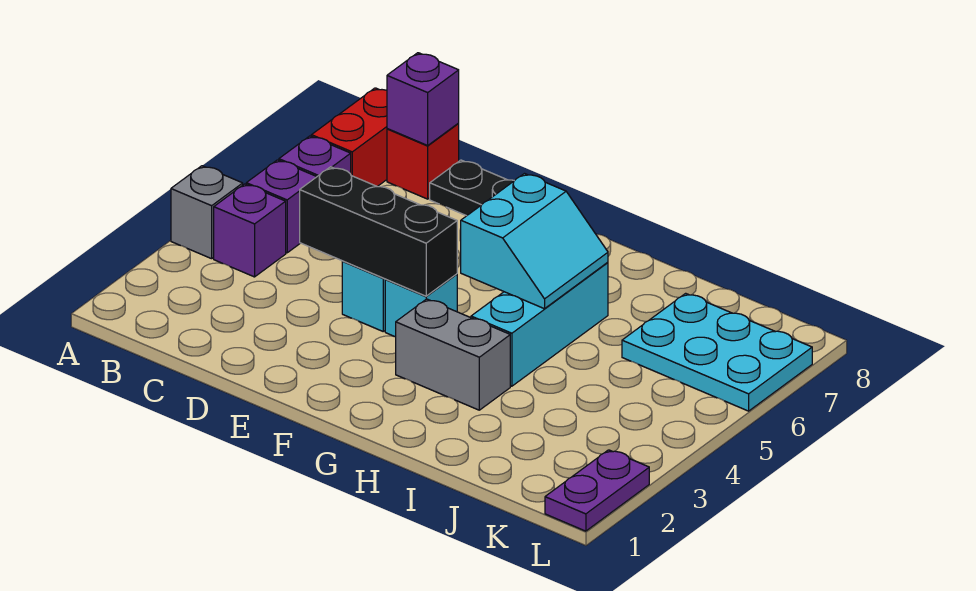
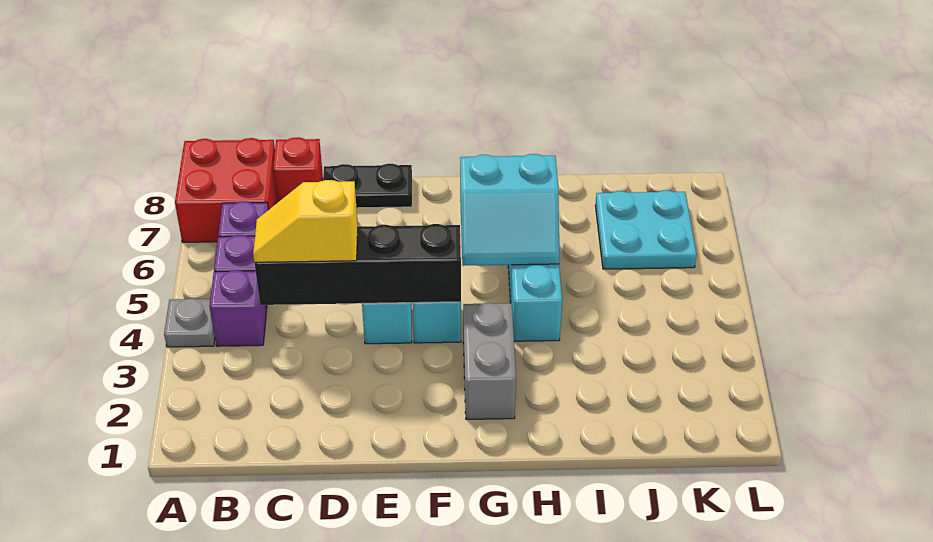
grey brick A4 level 1 -> grey plate A4 level 1
red brick B7:B8 level 1 -> red brick A7:B8 level 1
none -> yellow slope C4:D4 level 3 top D
purple brick C8 level 2 -> none
black brick D4:F4 level 2 -> black brick C4:F4 level 2
grey brick G3:H3 level 1 -> grey brick G2:G3 level 1
cyan slope G5:H6 level 2 top G -> cyan slope G5:H6 level 2 top 6
cyan plate J6:L7 level 1 -> cyan plate J6:K7 level 1
purple plate L1:L2 level 1 -> none

